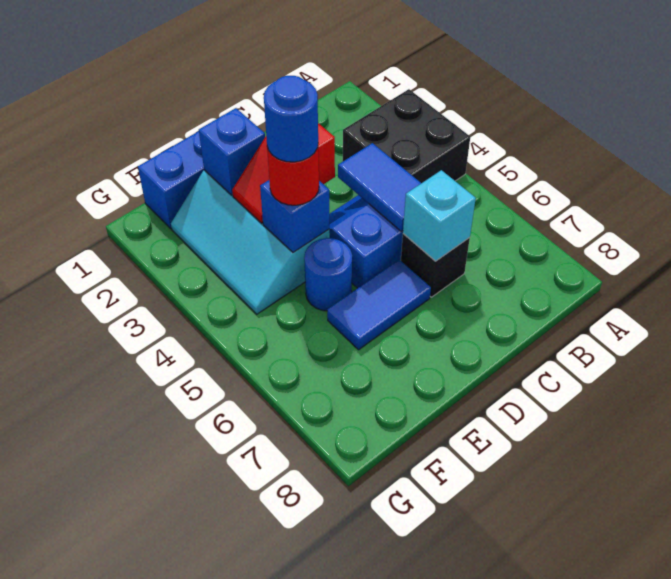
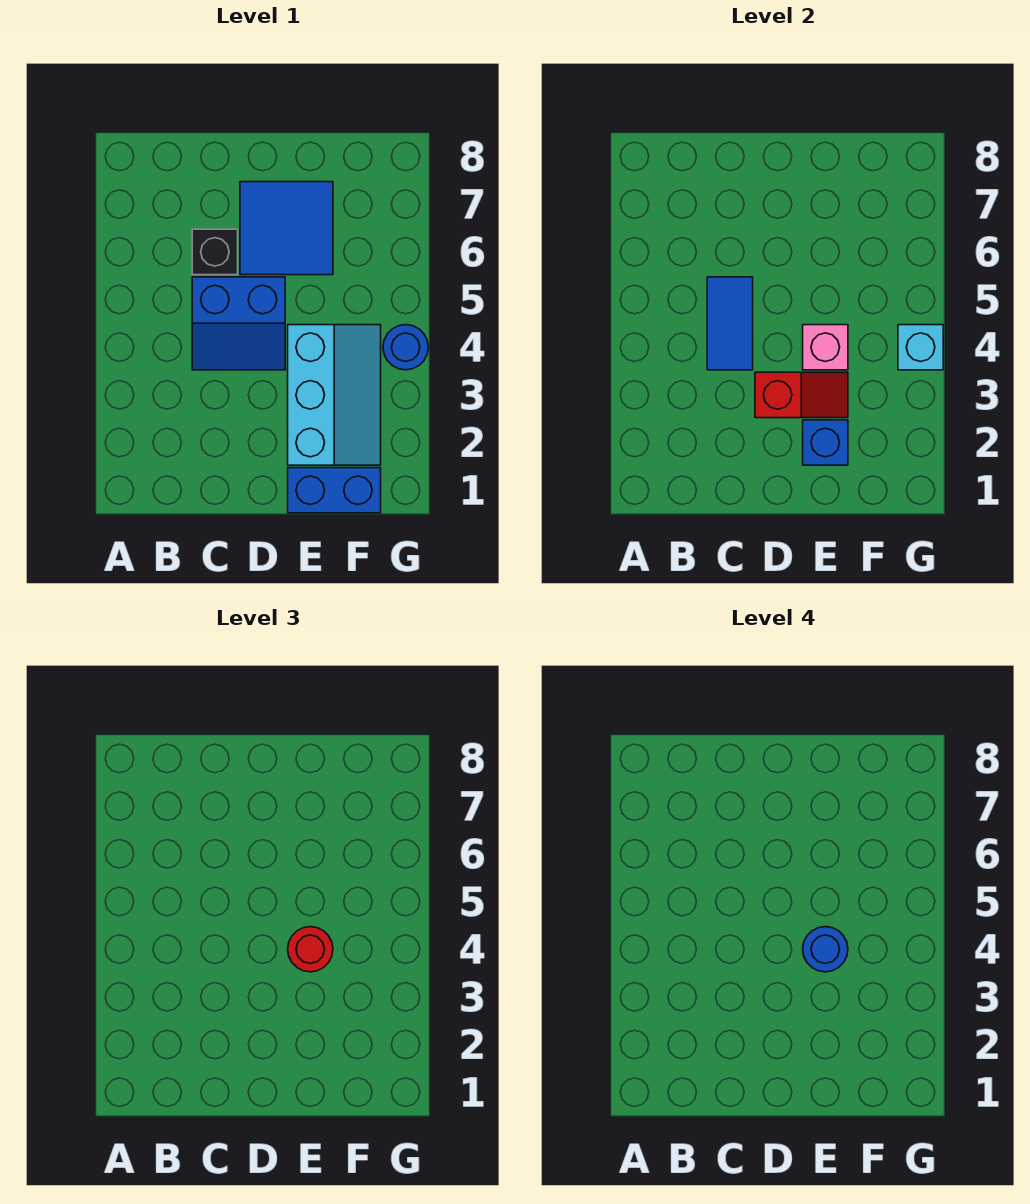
black brick A3:B4 level 1 -> none
cyan brick C6 level 2 -> cyan brick G4 level 2
blue tile D6:E6 level 1 -> blue tile D6:E7 level 1
blue brick E4 level 2 -> pink brick E4 level 2
blue round brick E5 level 1 -> blue round brick G4 level 1

